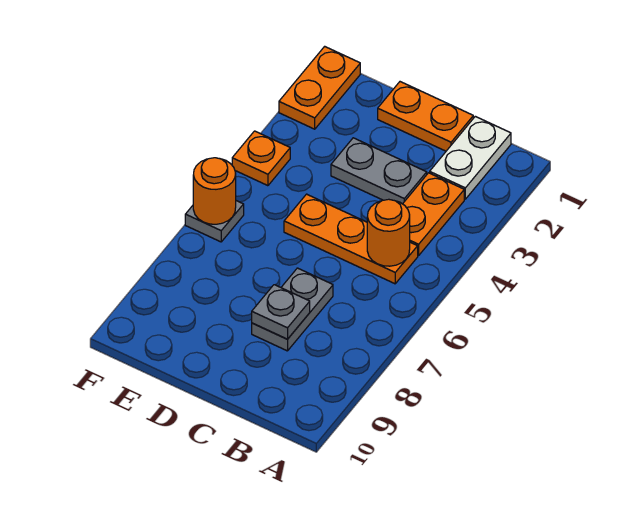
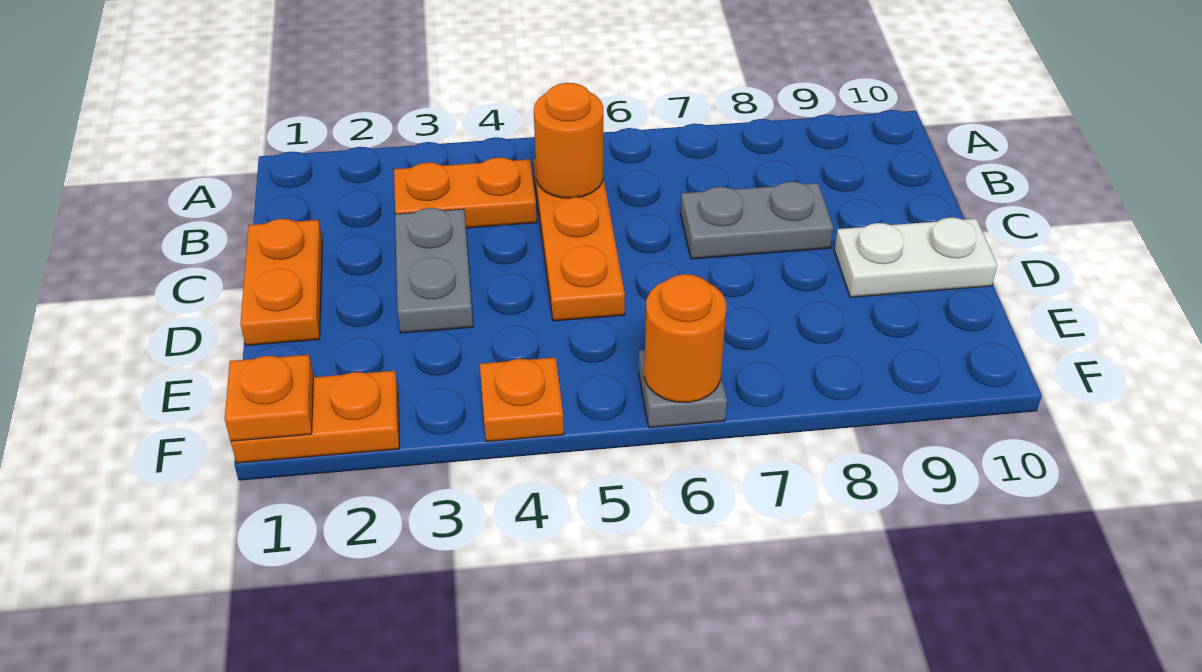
white plate B1:B2 level 1 -> white plate D9:D10 level 1
grey plate C8 level 2 -> none
none -> orange plate F1 level 2

